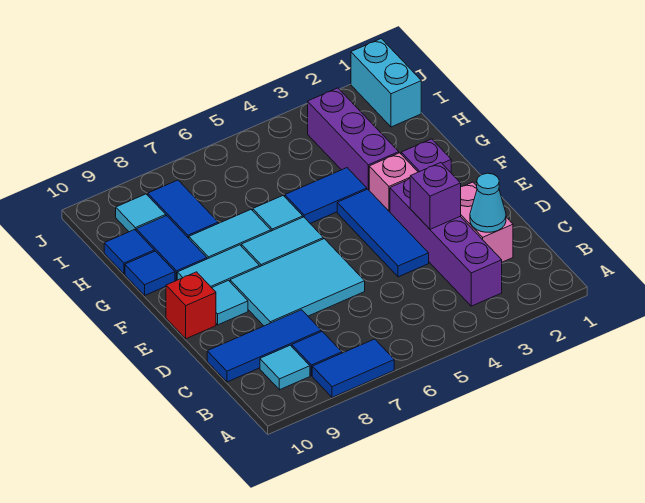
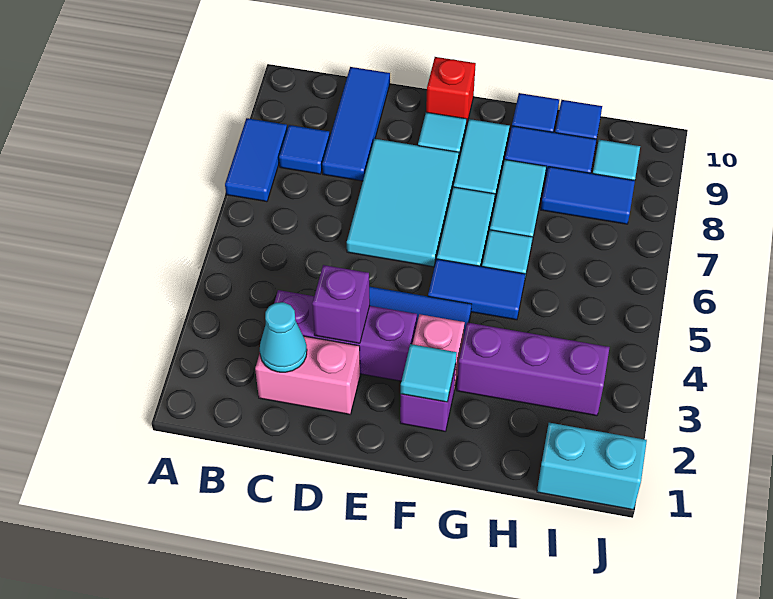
purple brick B3:E3 level 1 -> purple brick C3:E3 level 1
cyan tile B9 level 1 -> cyan tile F2 level 2
blue tile G4:G5 level 1 -> blue tile F5:G5 level 1

